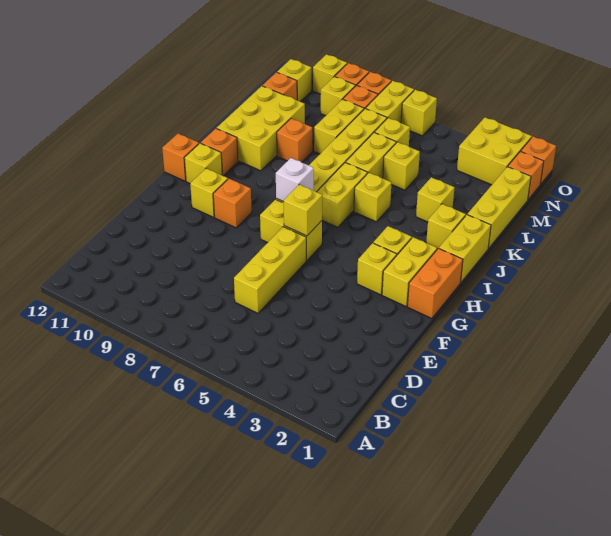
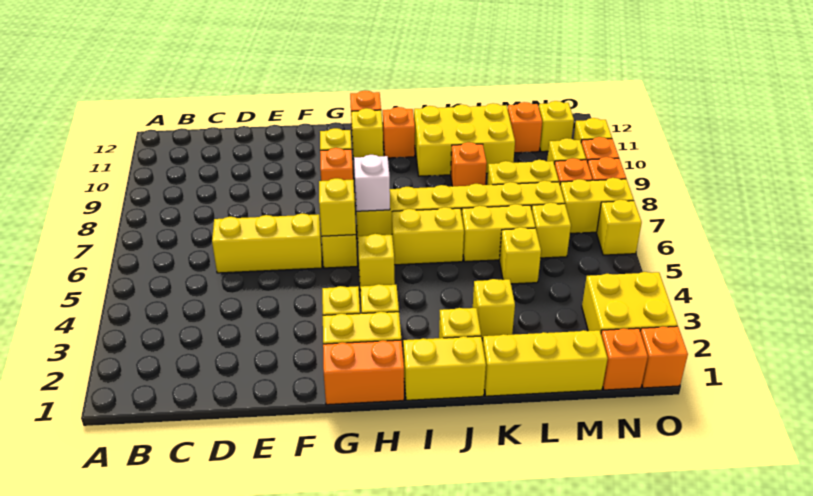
yellow brick J5 level 1 -> yellow brick H5 level 1

